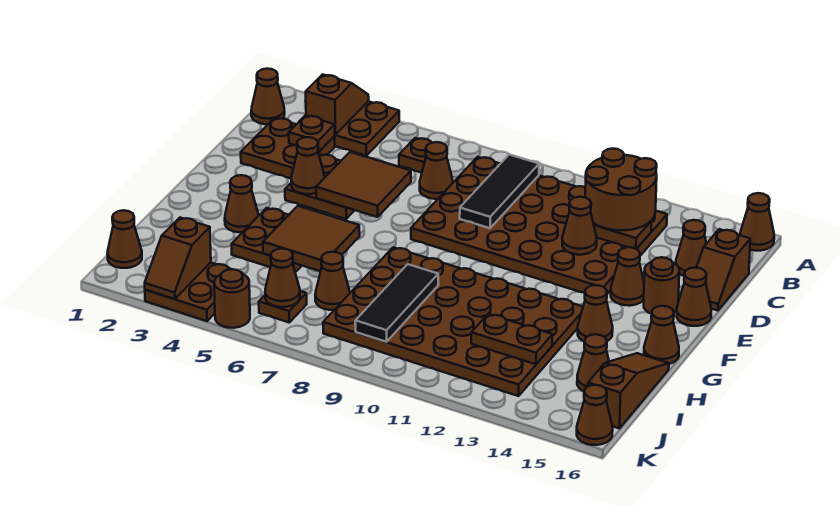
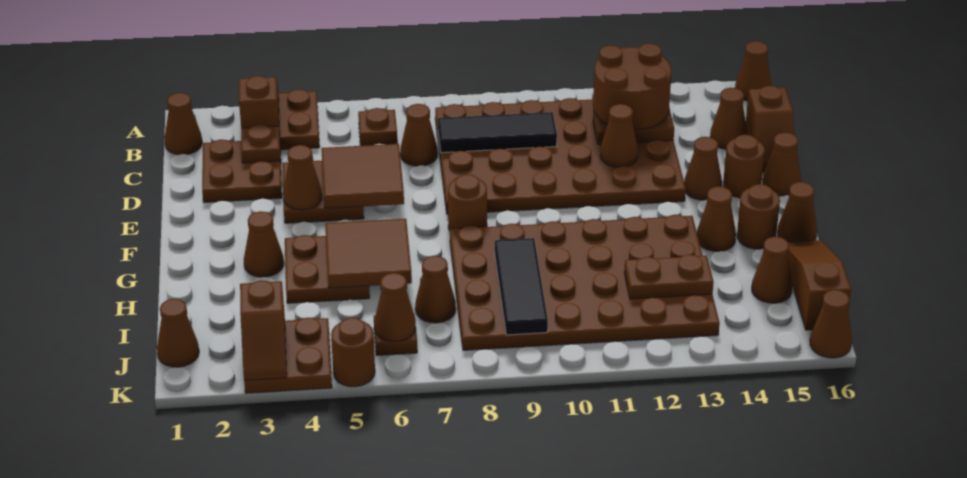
black tile B9:D9 level 2 -> black tile C8:C10 level 2
none -> brown round brick F8 level 1
none -> brown round brick G15 level 1

